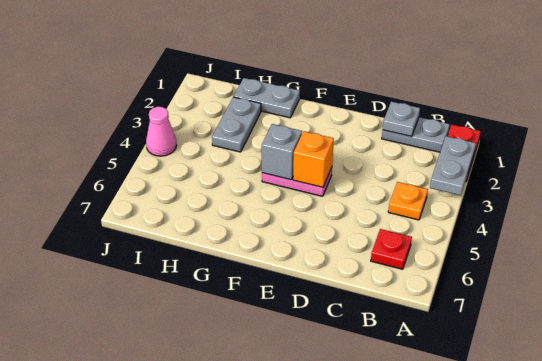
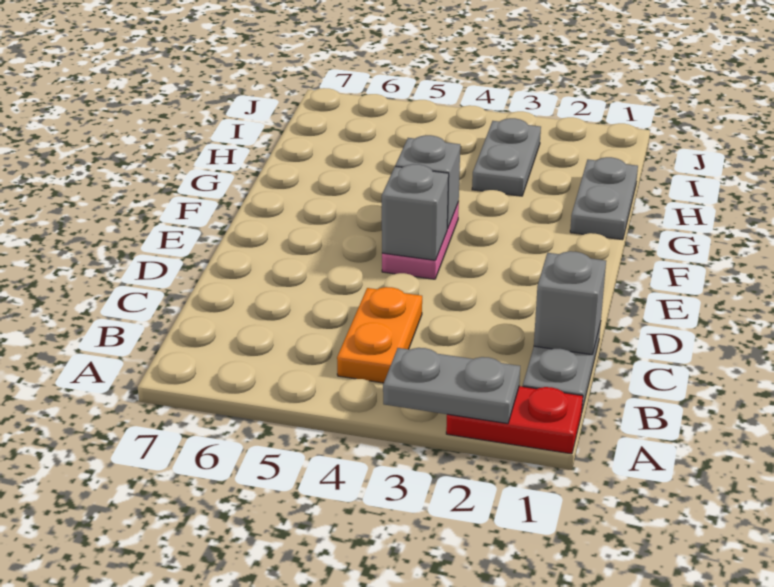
orange plate B4 level 1 -> orange plate B4:C4 level 1
red plate B6 level 1 -> none
grey plate C1 level 2 -> grey brick C1 level 2
orange brick E4 level 2 -> grey brick E4 level 2
grey plate H2:H3 level 1 -> grey plate H3:I3 level 1
pink cone J4 level 1 -> none

